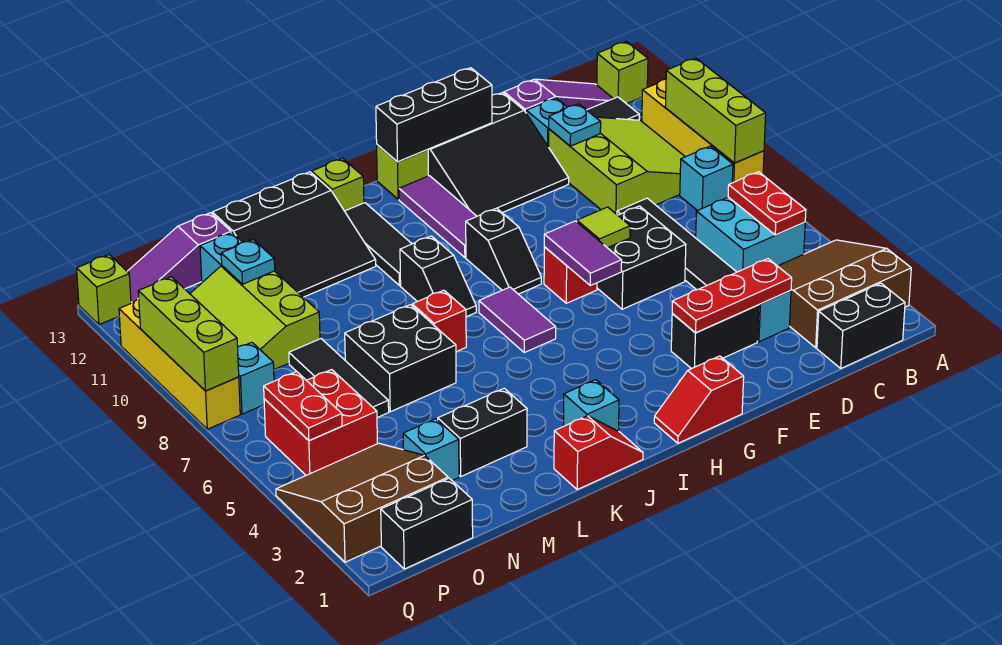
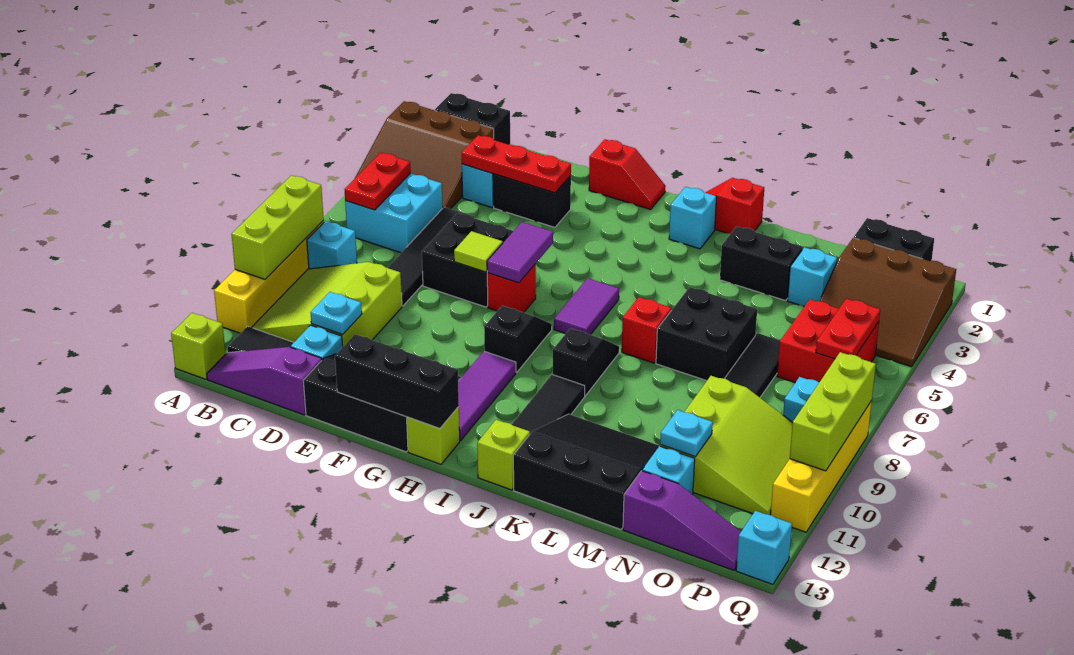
lime brick Q13 level 1 -> cyan brick Q13 level 1

